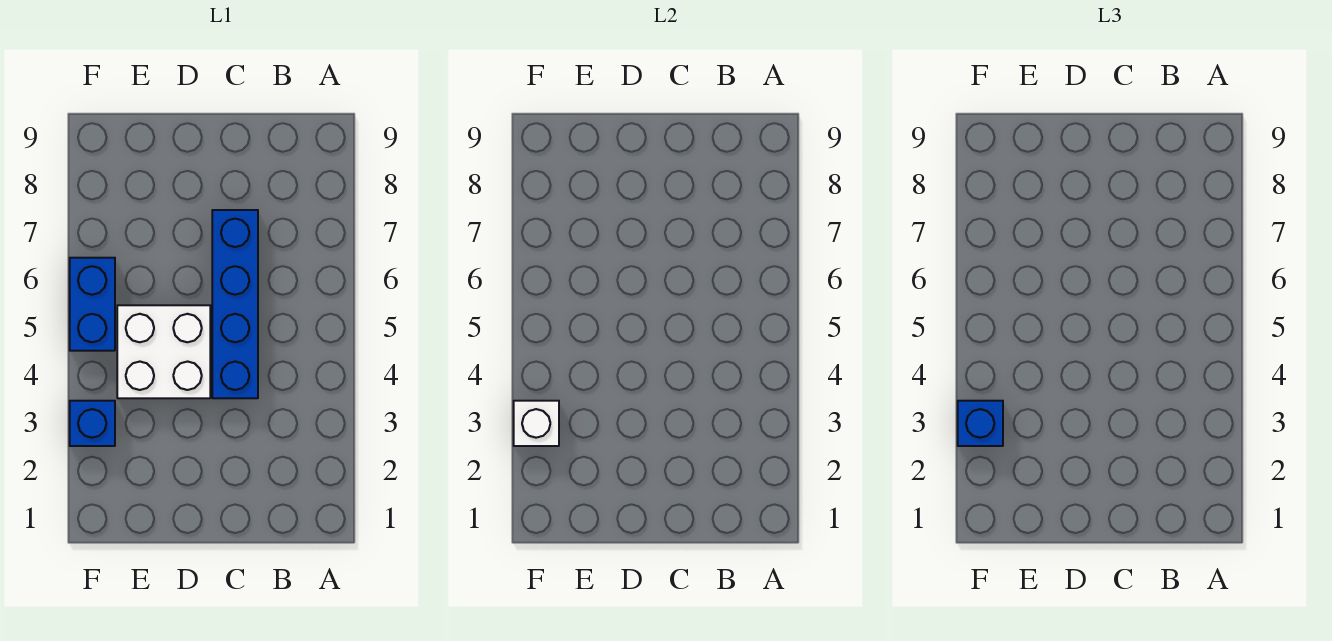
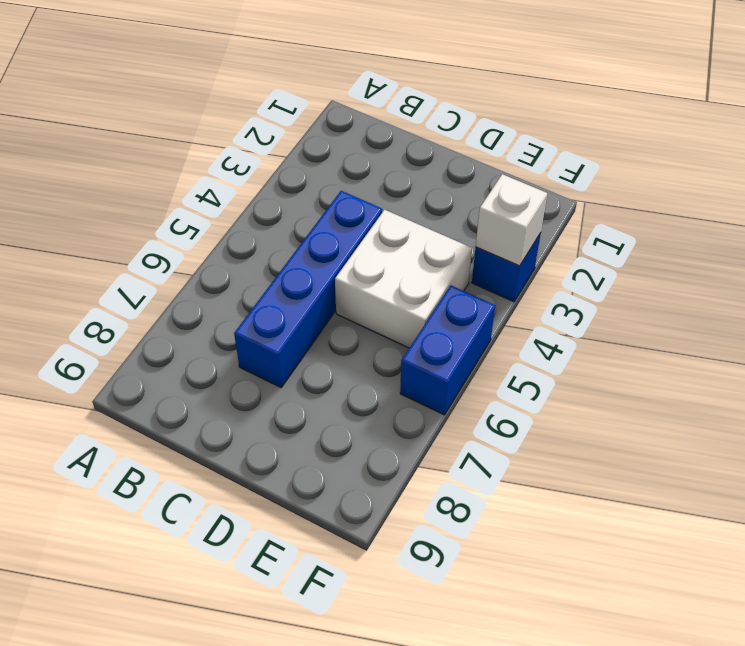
blue brick F3 level 3 -> none

